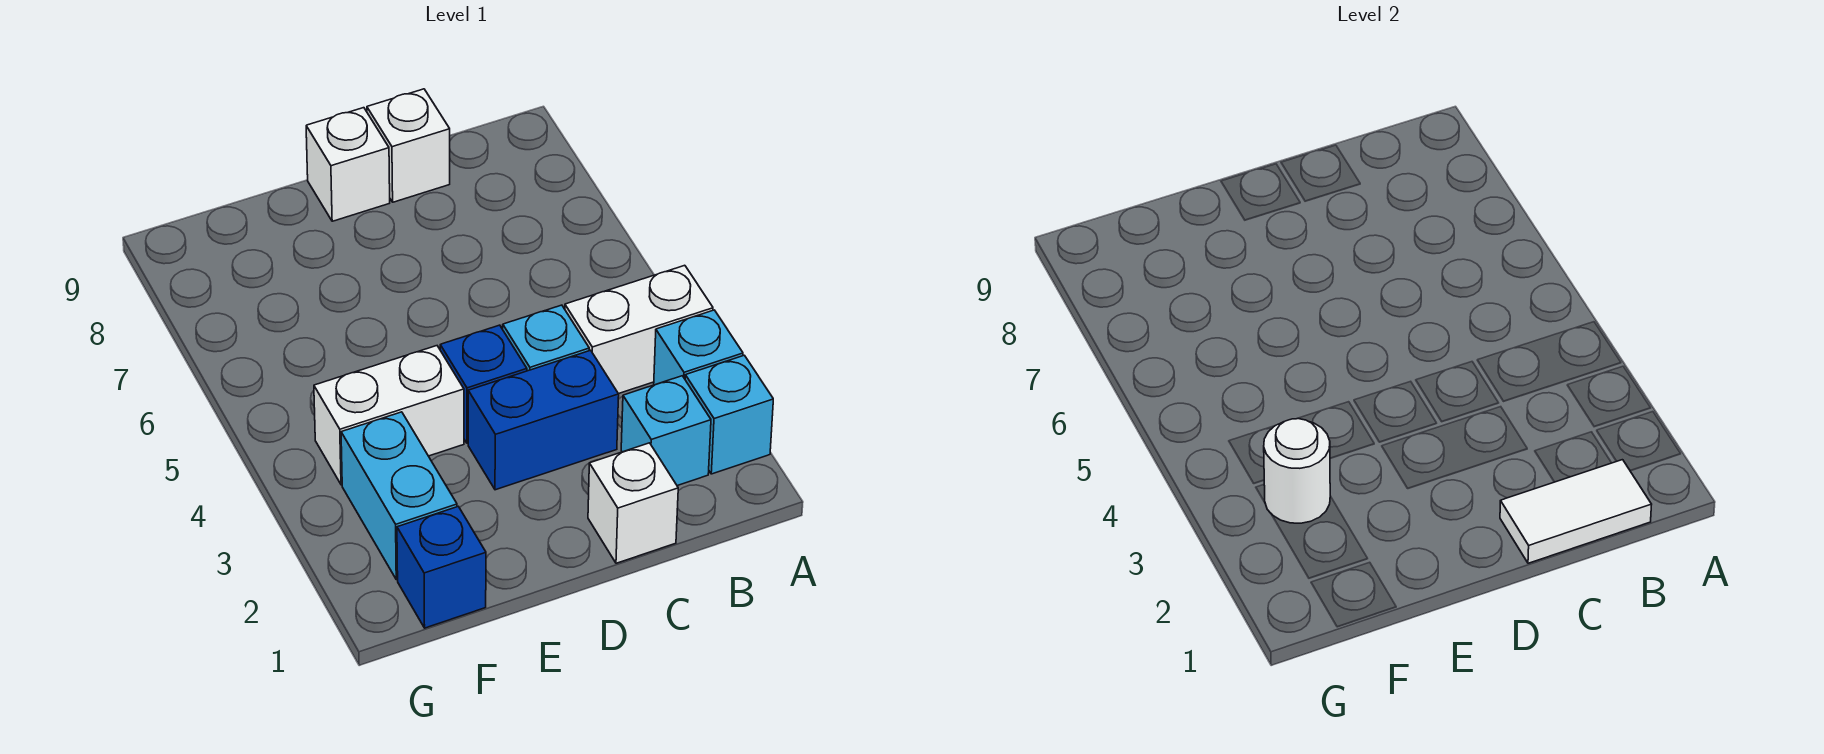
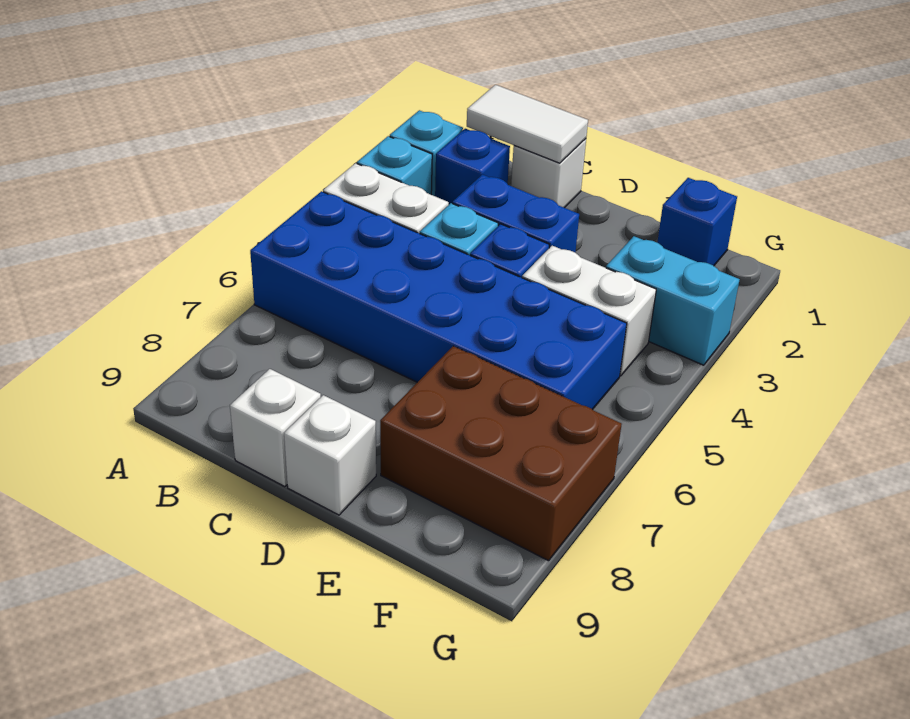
none -> blue brick A5:F6 level 1
cyan brick B2 level 1 -> blue brick B2 level 1
none -> brown brick E7:G8 level 1
cyan brick F2:F3 level 1 -> cyan brick F3:G3 level 1
white round brick F3 level 2 -> none

